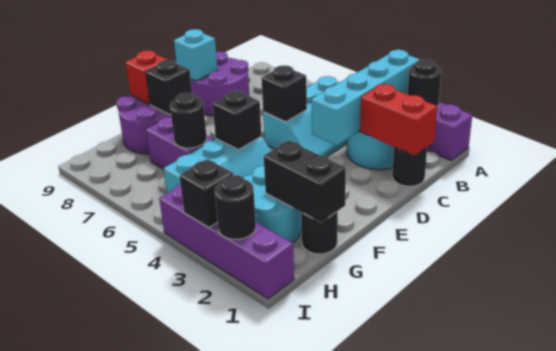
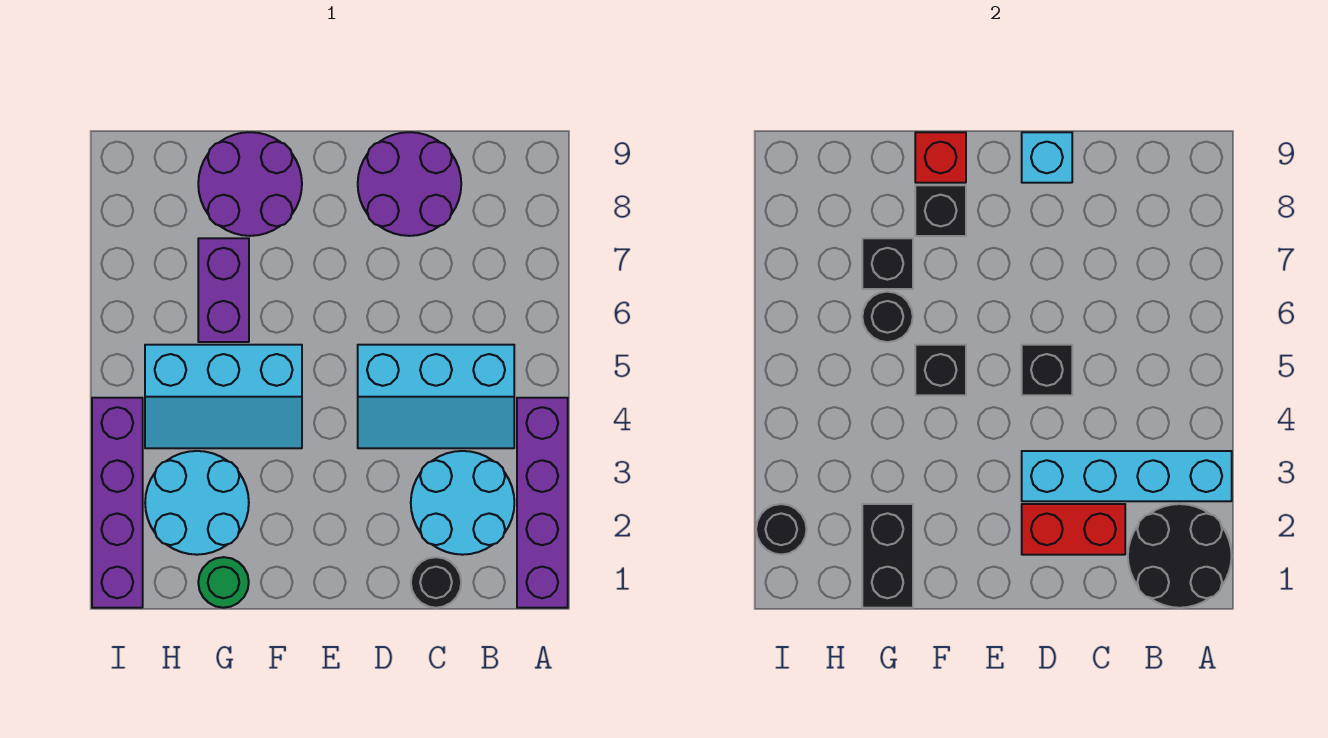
black round brick A2 level 2 -> black round brick A1:B2 level 2
red brick C1:C2 level 2 -> red brick C2:D2 level 2
black round brick G1 level 1 -> green round brick G1 level 1
black brick I3 level 2 -> black brick G7 level 2

